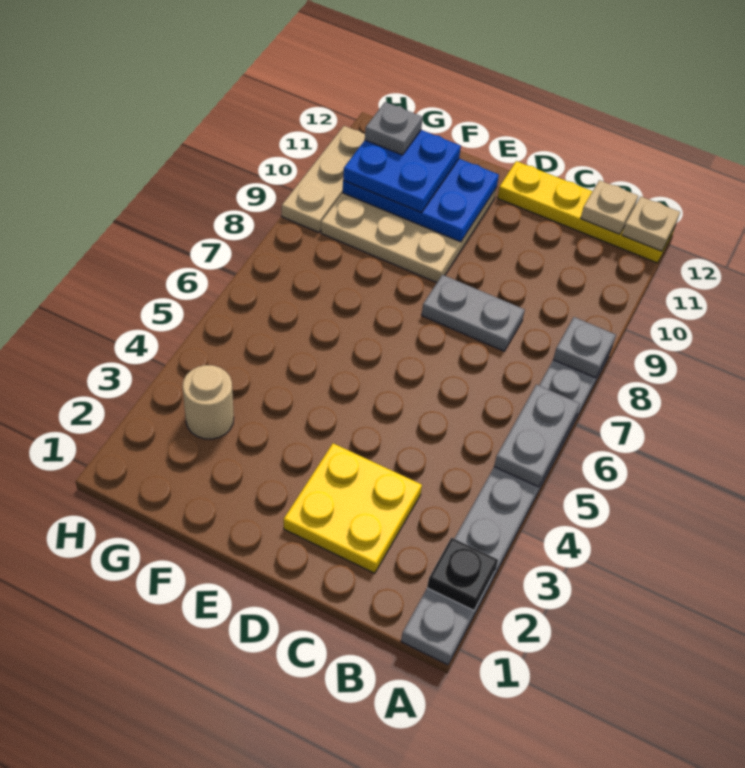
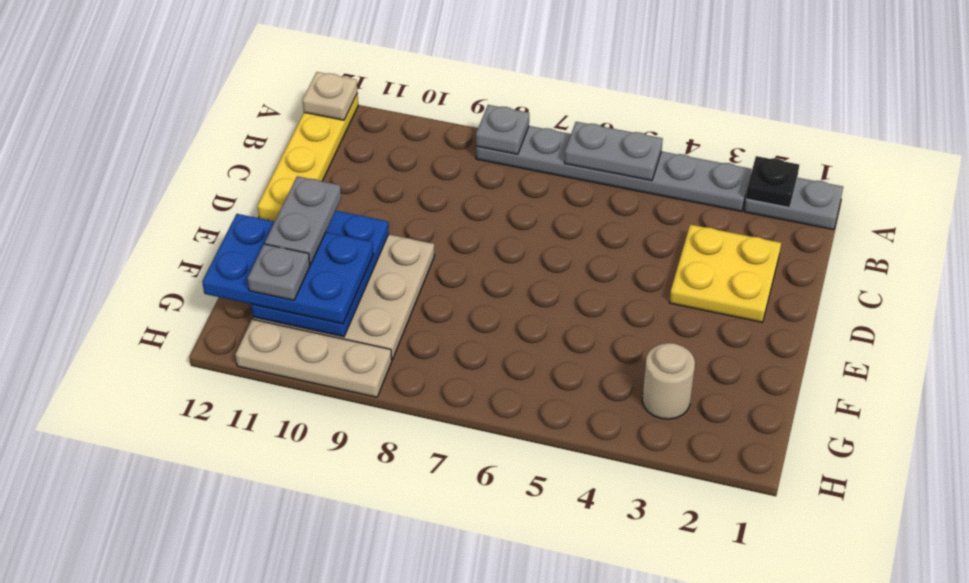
tan plate B12 level 2 -> none
grey plate C8:D8 level 1 -> grey plate E11:F11 level 4
blue plate F10:G11 level 3 -> blue plate F10:G12 level 3

